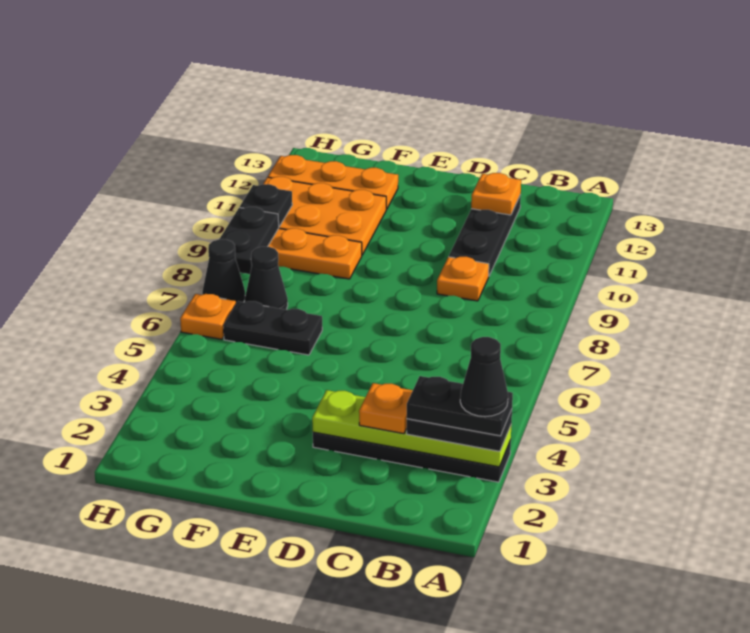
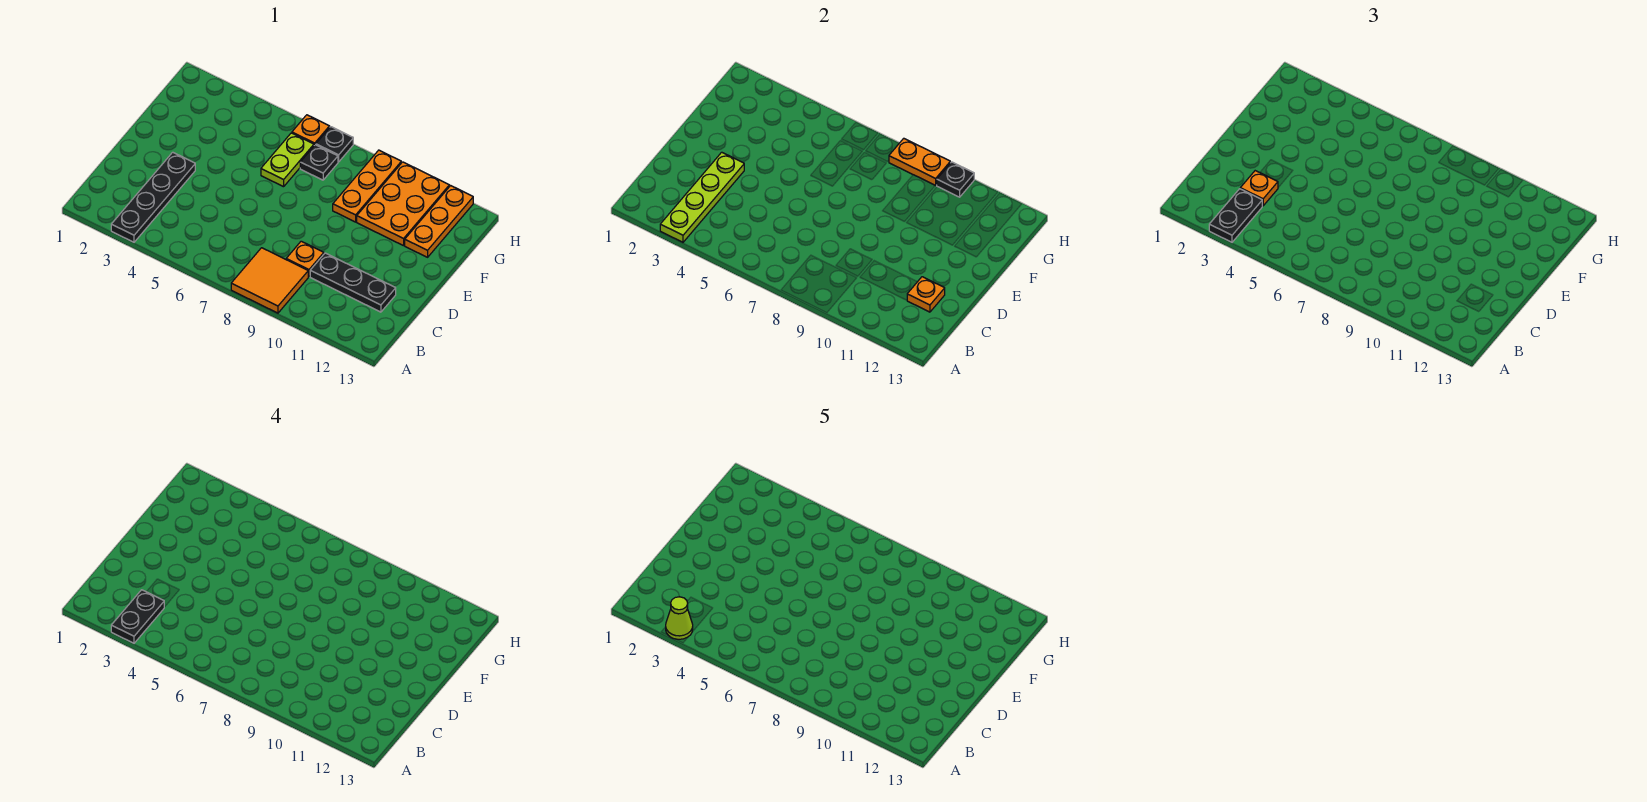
black cone A3 level 5 -> lime cone A3 level 5
none -> orange tile A8:B9 level 1
black plate F6:G6 level 1 -> lime plate F6:G6 level 1
black cone G7 level 1 -> black plate G7 level 1
black cone H7 level 1 -> black plate H7 level 1
black plate H8:H9 level 2 -> orange plate H8:H9 level 2

